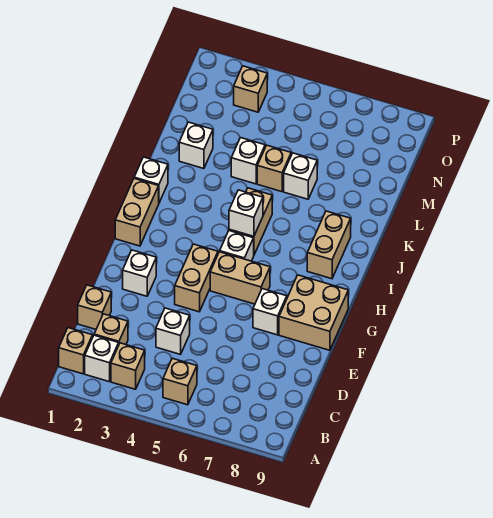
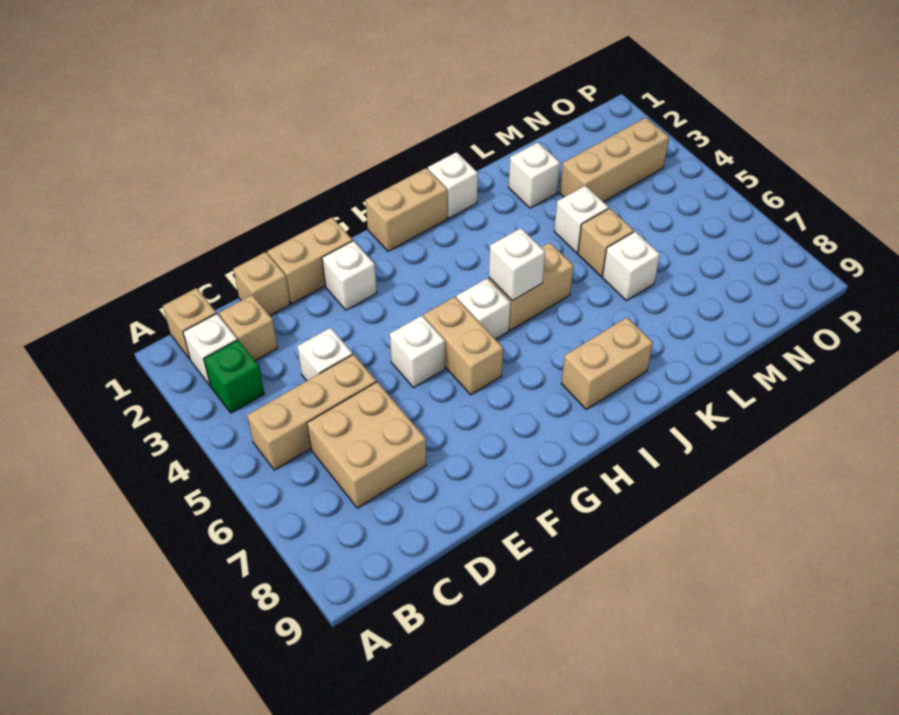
tan brick B3 level 1 -> green brick B3 level 1
tan brick B5 level 1 -> tan brick B5:D5 level 1
tan brick F4:G4 level 1 -> tan brick E1:F1 level 1
white brick F7 level 1 -> white brick F5 level 1
tan brick F8:G9 level 1 -> tan brick C6:D7 level 1
tan brick O3 level 1 -> tan brick M3:O3 level 1

